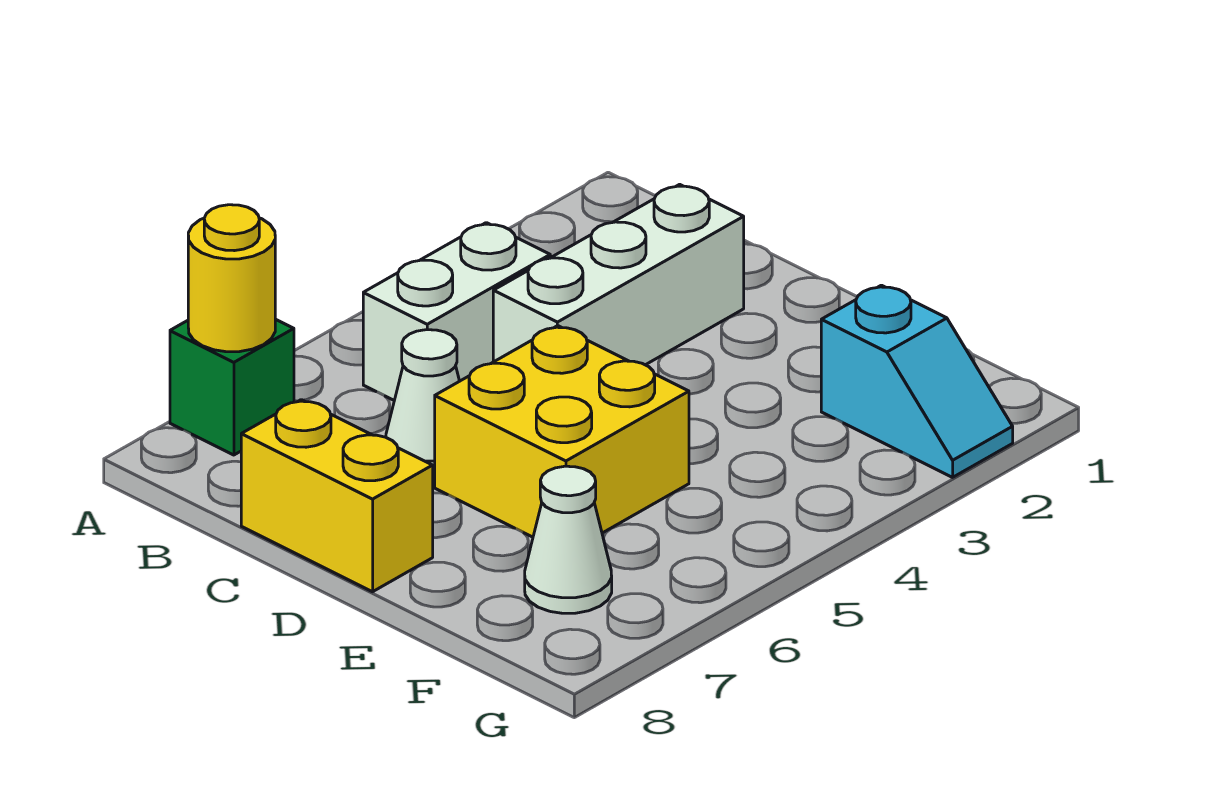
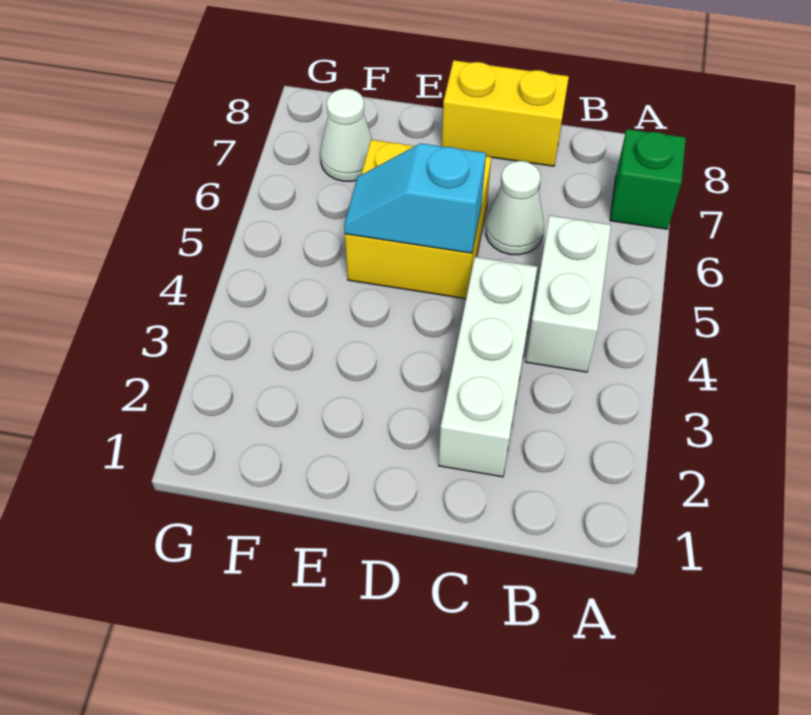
yellow round brick A7 level 2 -> none
cyan slope F2:G2 level 1 top F -> cyan slope D5:E5 level 2 top D

